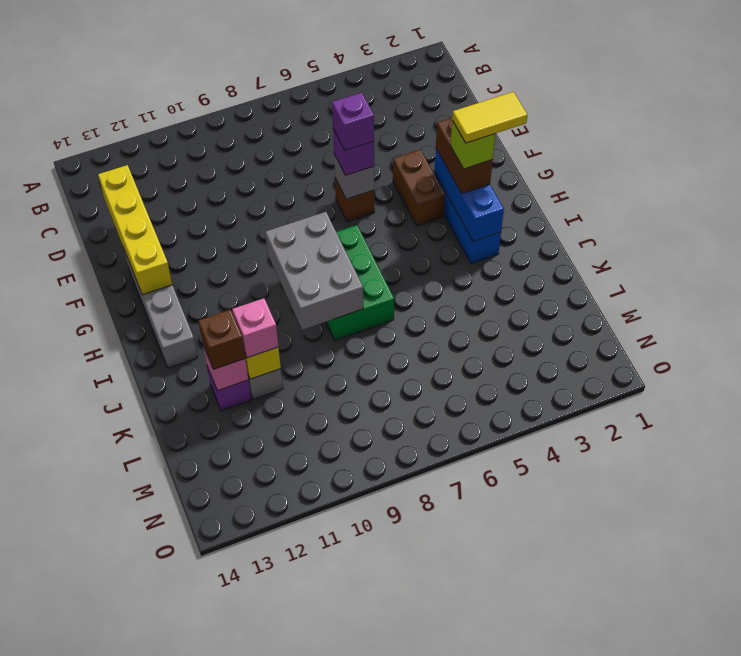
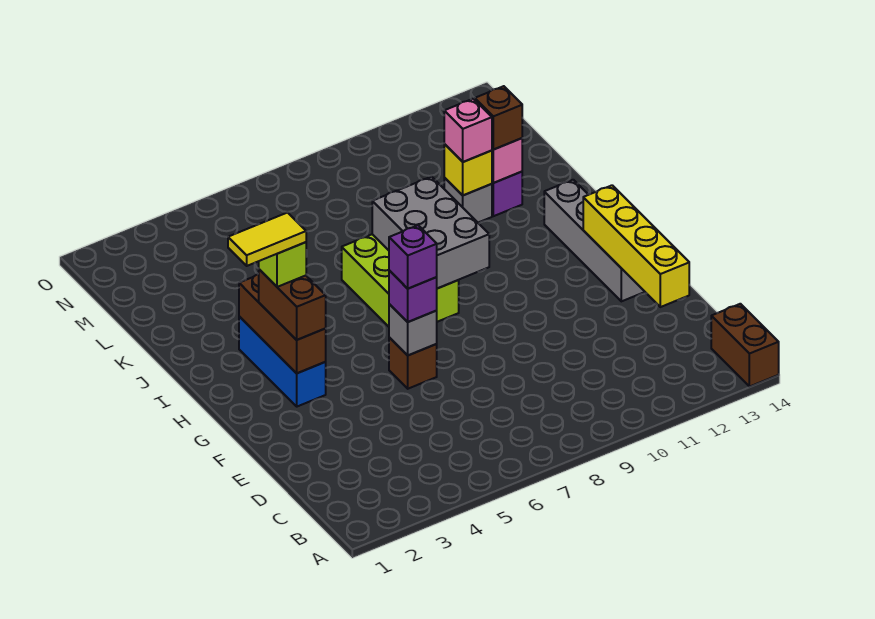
brown brick F4:G4 level 1 -> brown brick A14:B14 level 1
blue brick G3:I3 level 2 -> brown brick G3:I3 level 2
green brick H7:J8 level 1 -> lime brick H7:J8 level 1

